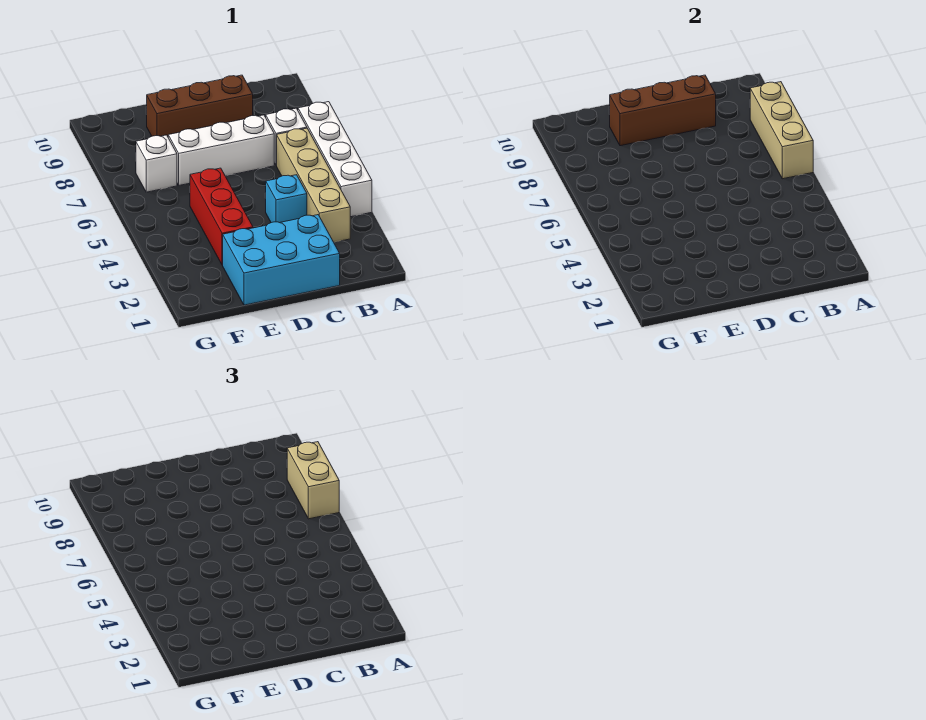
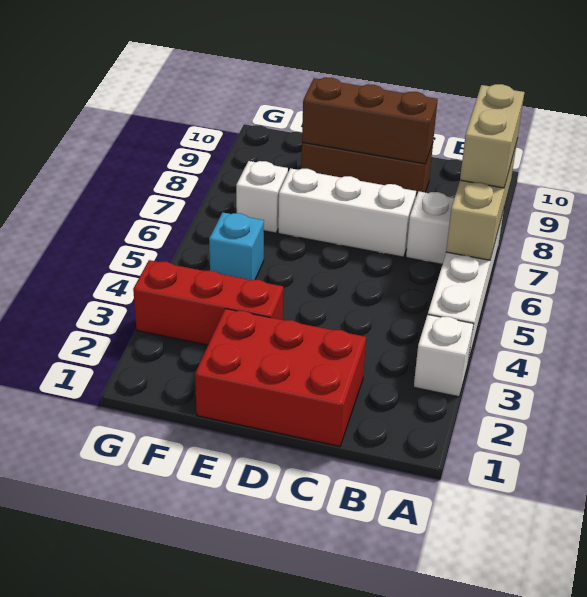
none -> white brick A3 level 1
tan brick B3:B6 level 1 -> none
cyan brick C1:E2 level 1 -> red brick C1:E2 level 1
cyan brick C4 level 1 -> cyan brick F5 level 1
red brick E3:E5 level 1 -> red brick E3:G3 level 1

